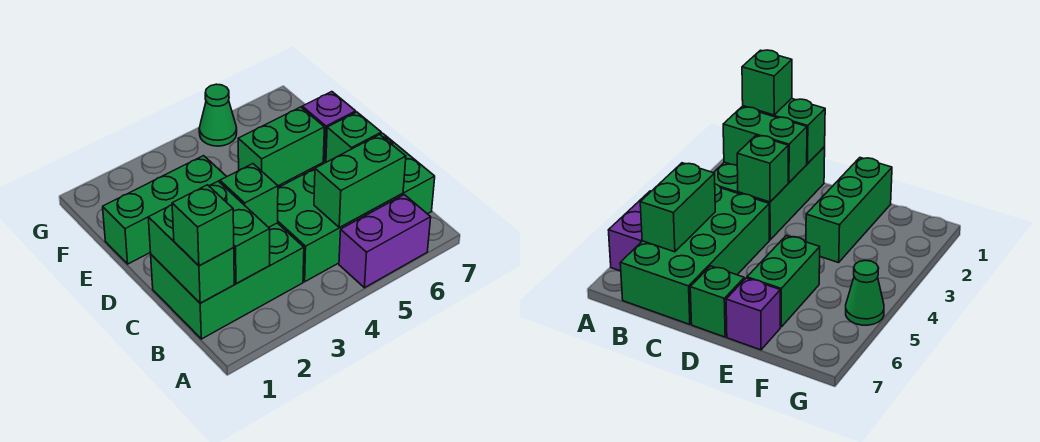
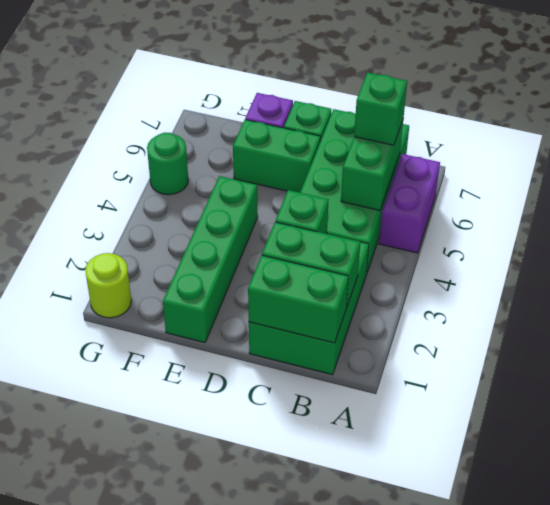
green brick B1 level 3 -> green brick B6 level 3
green brick E1:E3 level 1 -> green brick E1:E4 level 1
green brick E5:E6 level 1 -> green brick D6:E6 level 1
none -> lime round brick G1 level 1
green cone G5 level 1 -> green round brick G5 level 1

